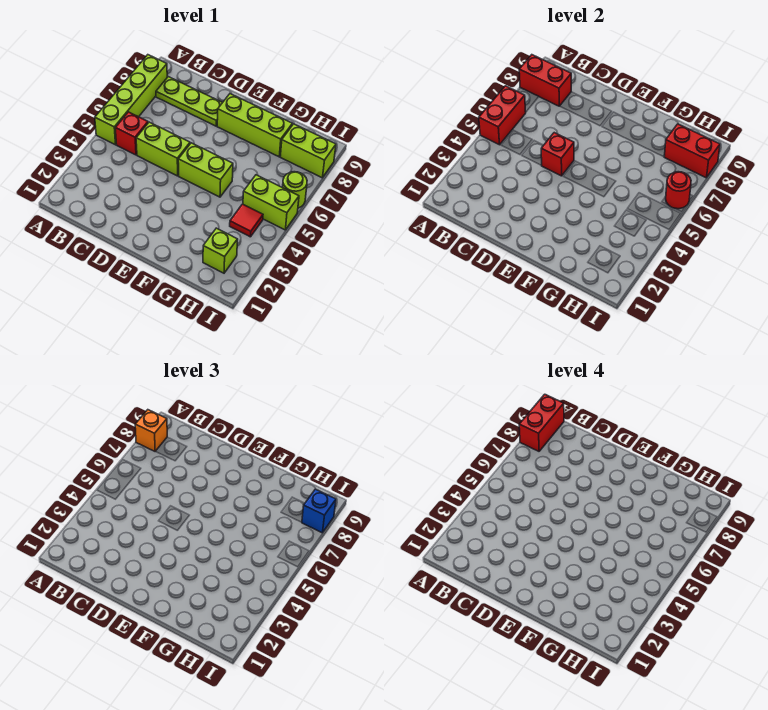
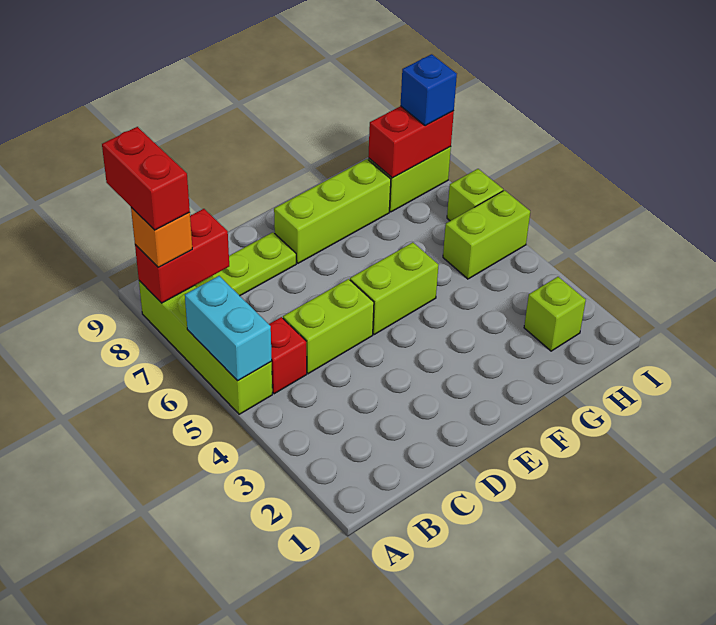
red brick A5:A6 level 2 -> cyan brick A5:A6 level 2
red brick D5 level 2 -> none
red tile H4 level 1 -> none
lime round brick I6 level 1 -> lime brick I6 level 1
red round brick I6 level 2 -> none

